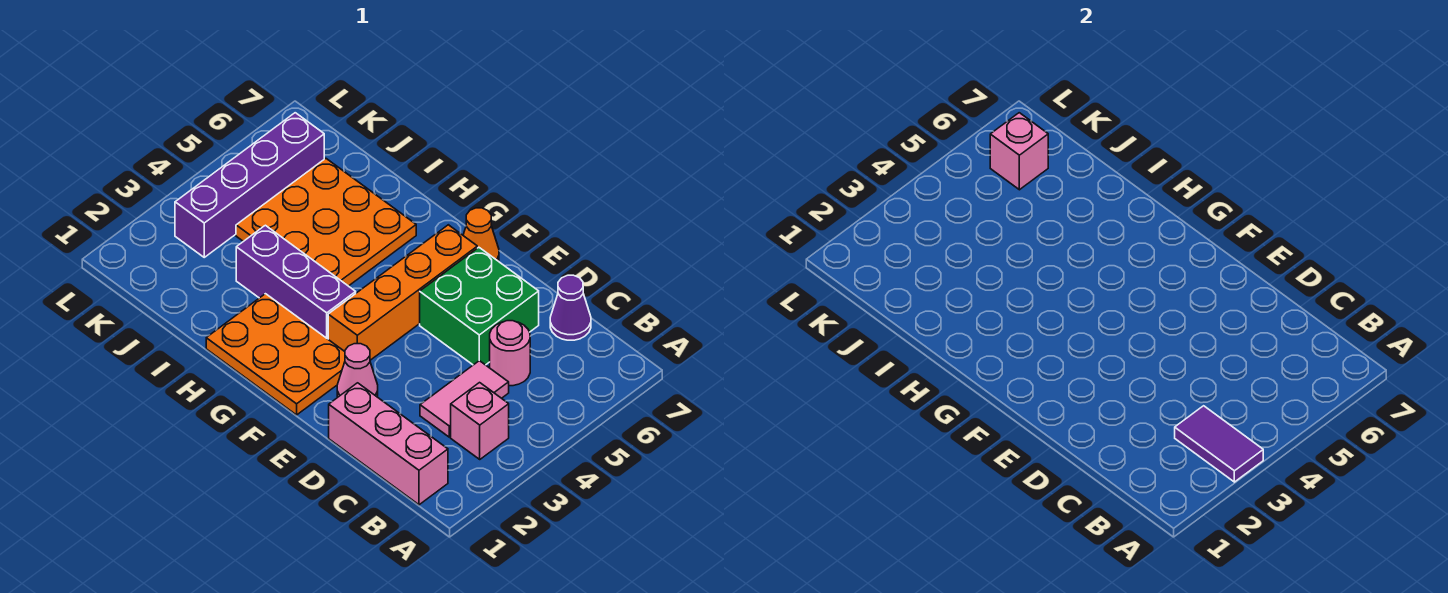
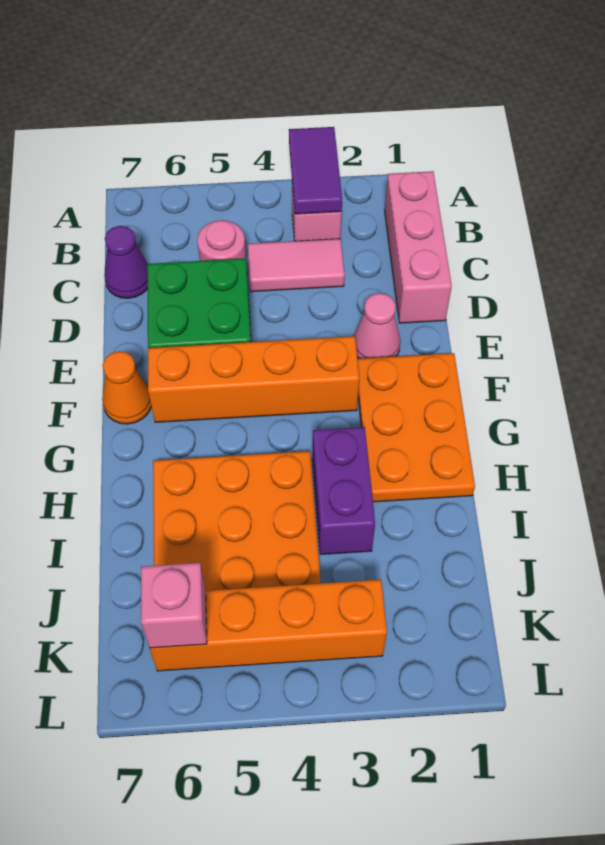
purple brick G3:I3 level 1 -> purple brick H3:I3 level 1
purple brick K3:K6 level 1 -> orange brick K3:K6 level 1

